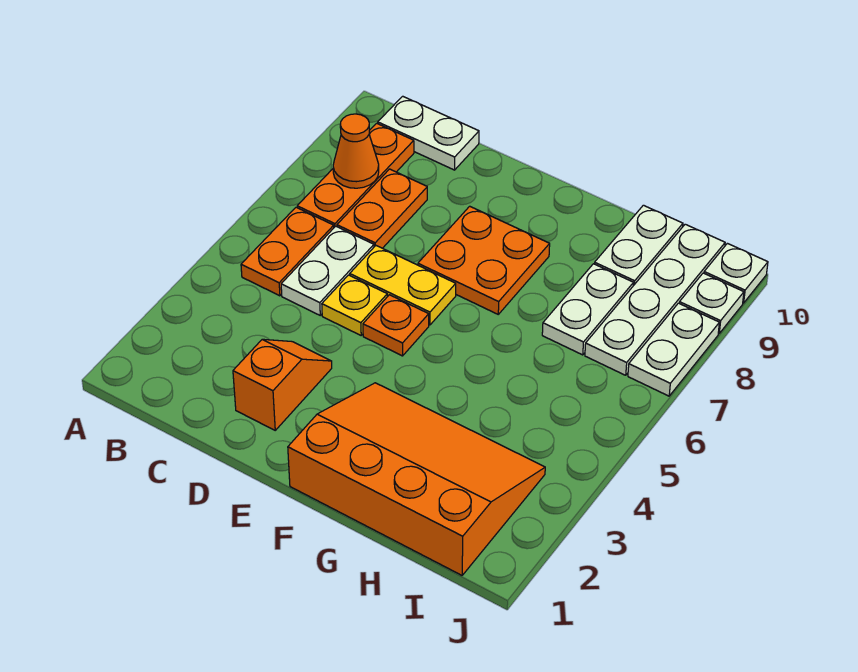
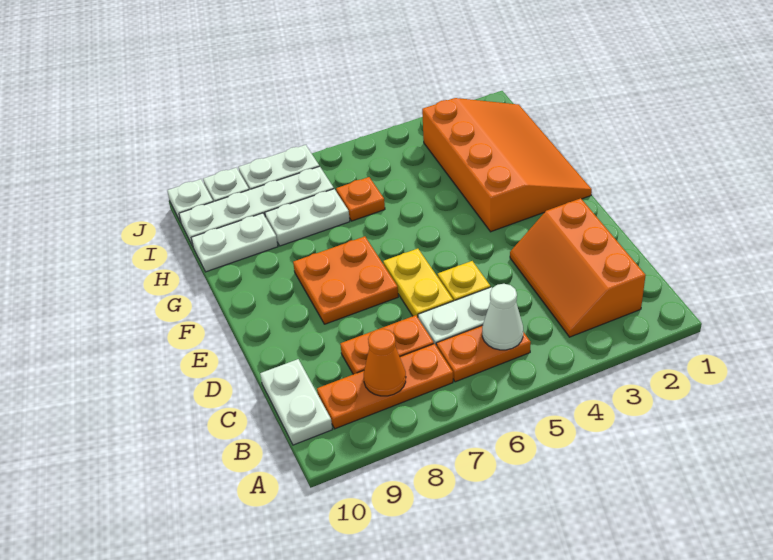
none -> white cone B5 level 2
orange slope D2:D3 level 1 top 2 -> orange slope B2:D3 level 1 top 2
orange plate E5 level 1 -> orange plate H6 level 1
orange slope F1:I3 level 1 top 1 -> orange slope F1:I3 level 1 top 3

